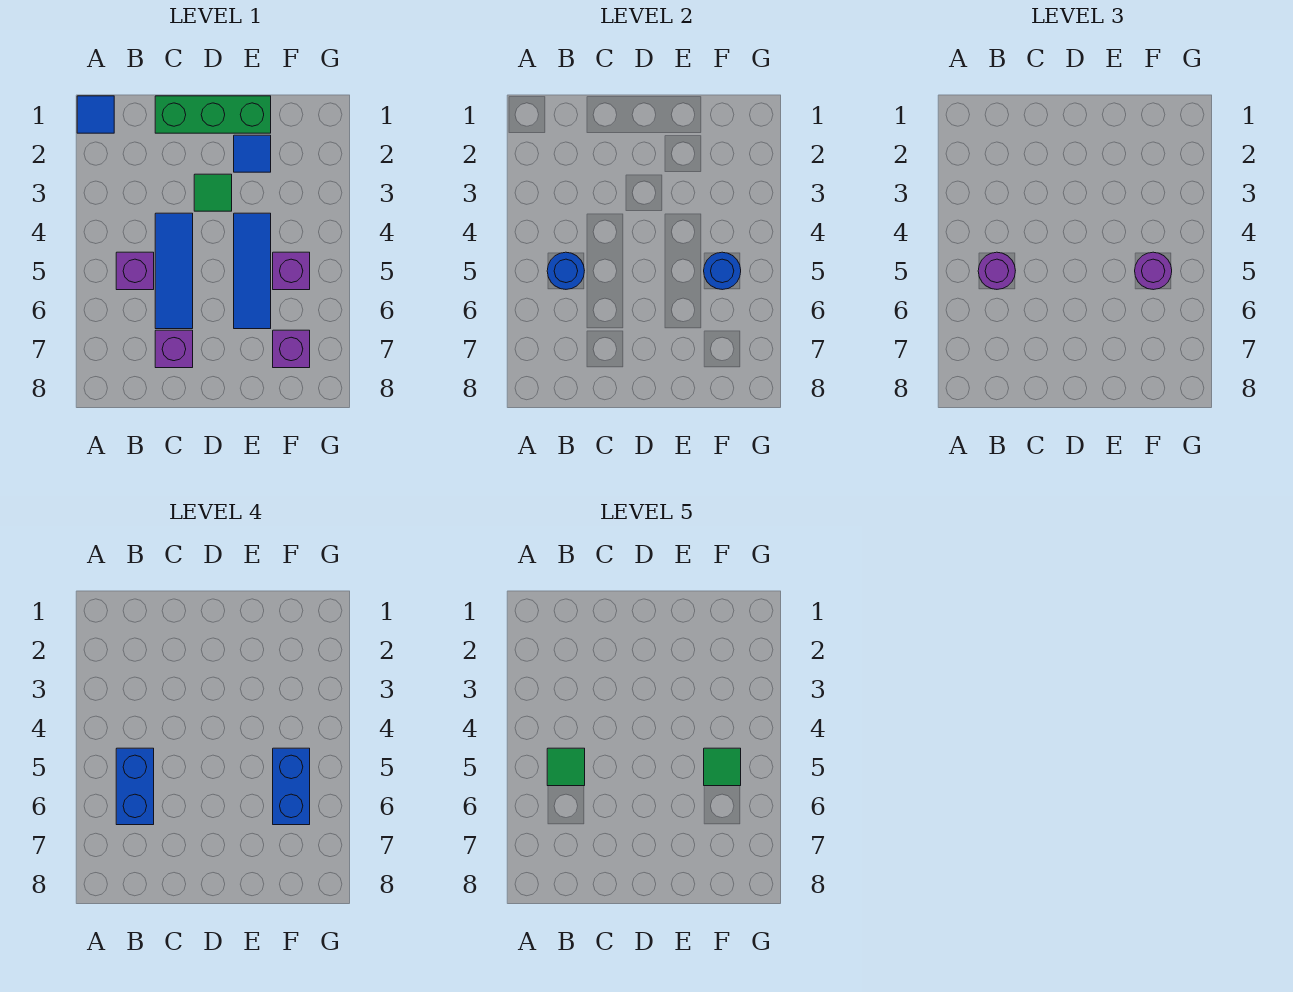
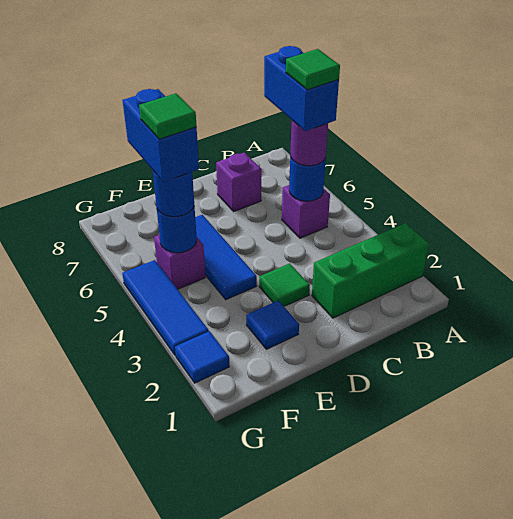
blue tile A1 level 1 -> blue tile G2 level 1
green brick C1:E1 level 1 -> green brick A2:C2 level 1
blue tile C4:C6 level 1 -> blue tile G3:G5 level 1
purple round brick F5 level 3 -> blue round brick F5 level 3
purple brick F7 level 1 -> none

